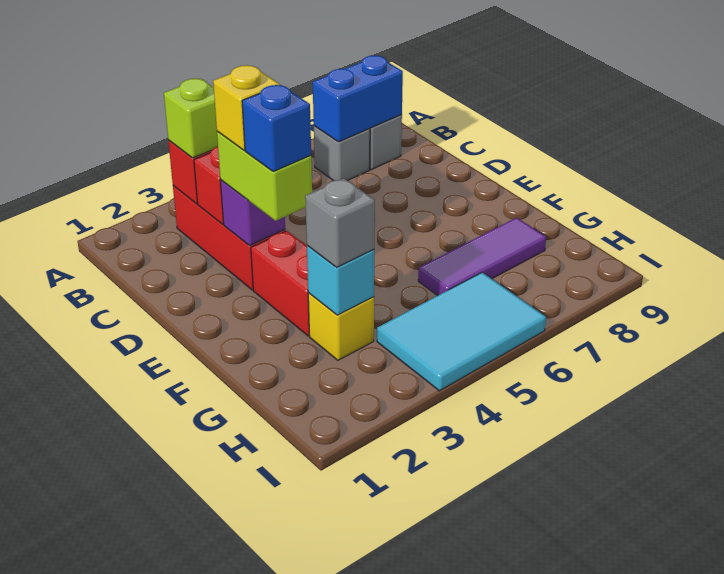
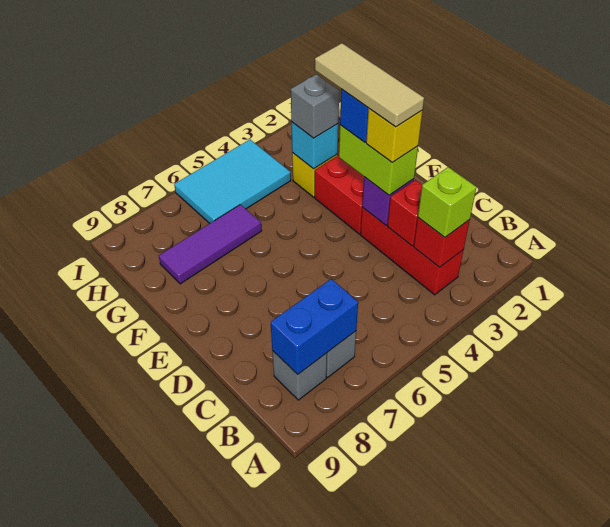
none -> tan tile D3:F3 level 5

